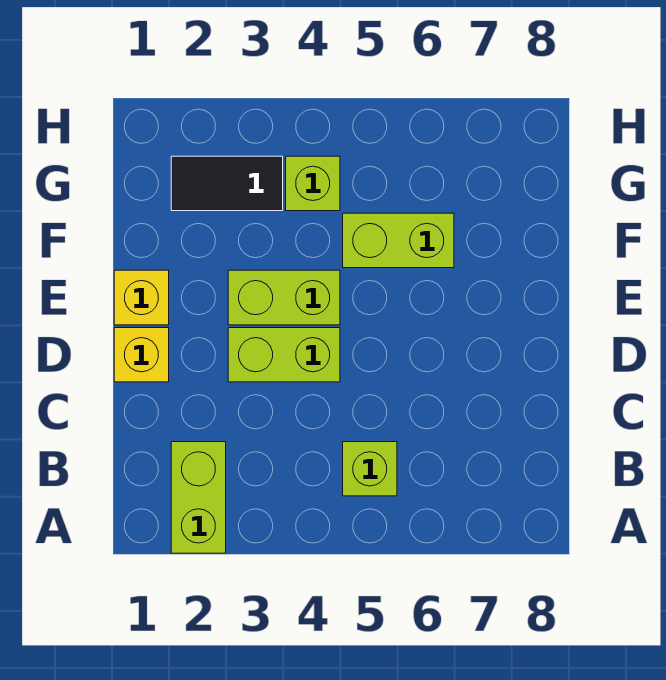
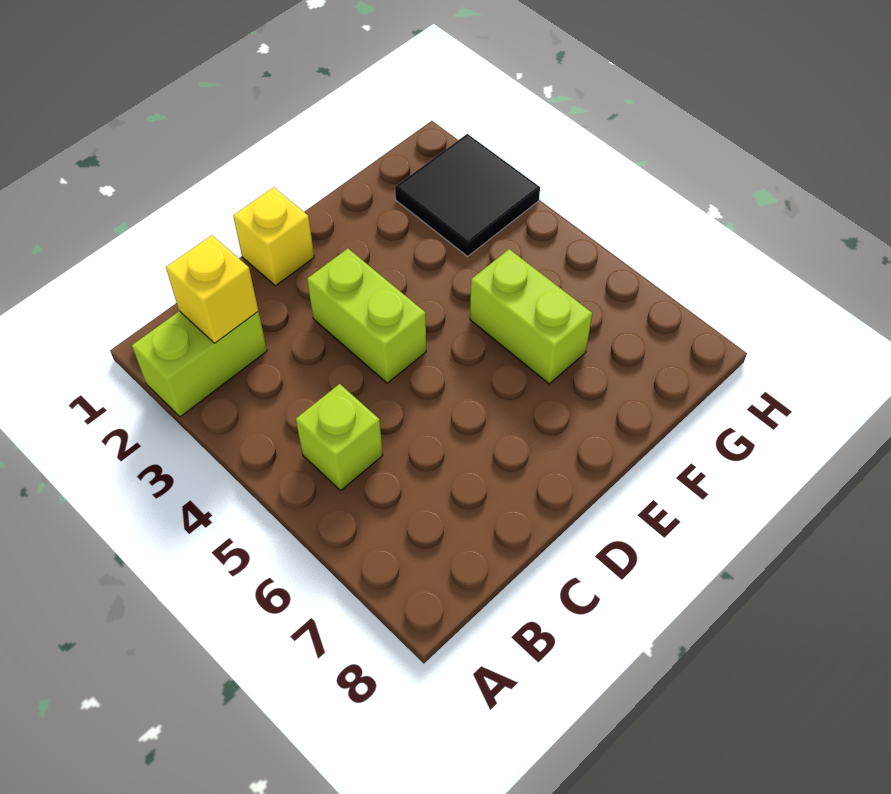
yellow brick E1 level 1 -> yellow brick B2 level 2
lime brick E3:E4 level 1 -> none
black tile G2:G3 level 1 -> black tile G2:H3 level 1
lime brick G4 level 1 -> none

